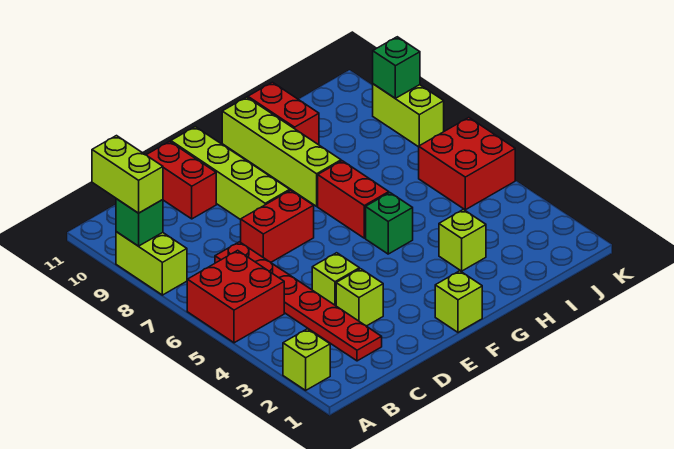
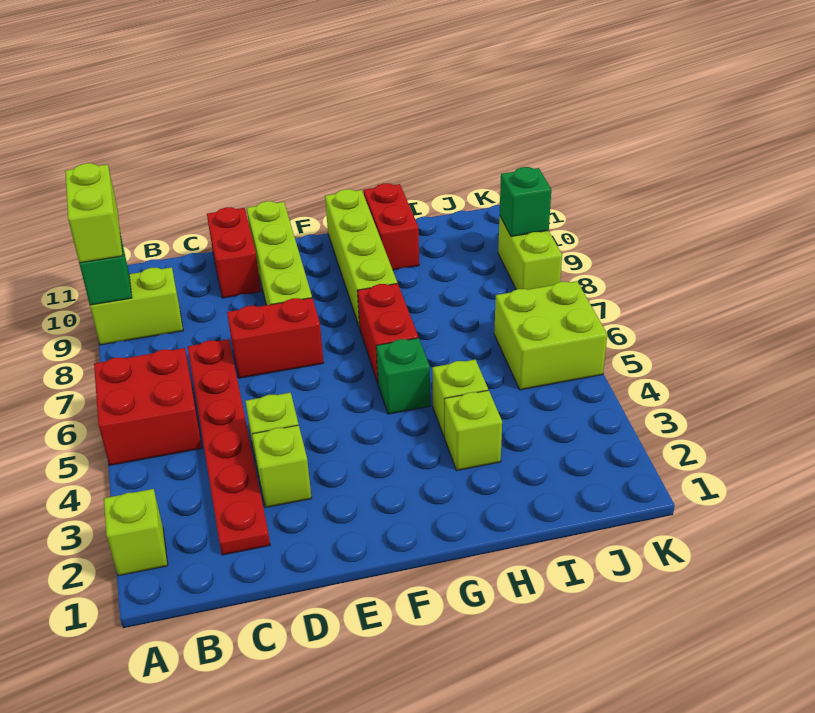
lime brick A8:A9 level 1 -> lime brick A9:B9 level 1
lime brick F1 level 1 -> lime brick H4 level 1
red brick J5:K6 level 1 -> lime brick J5:K6 level 1

